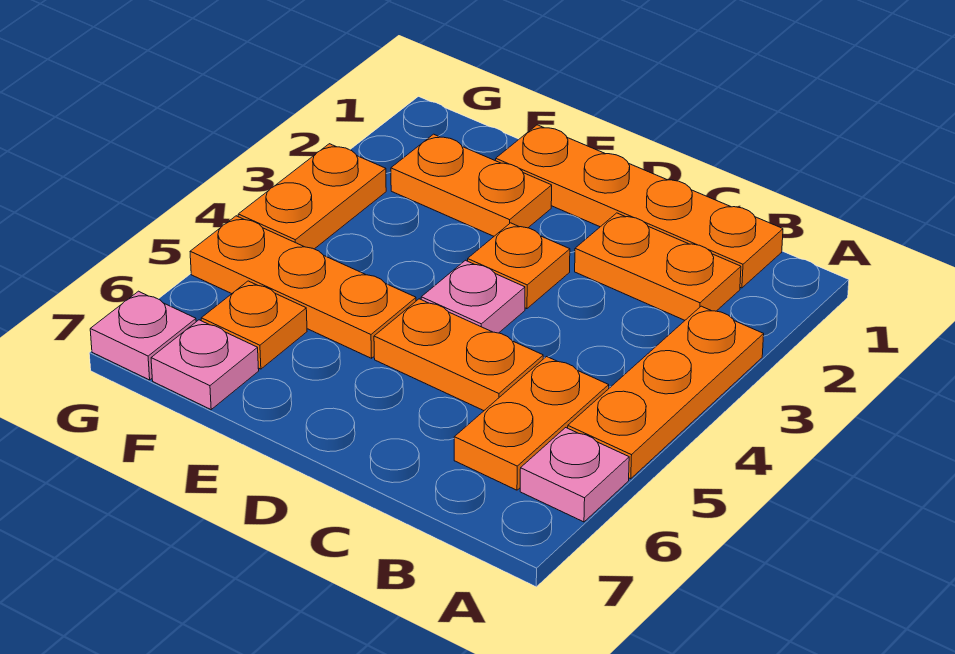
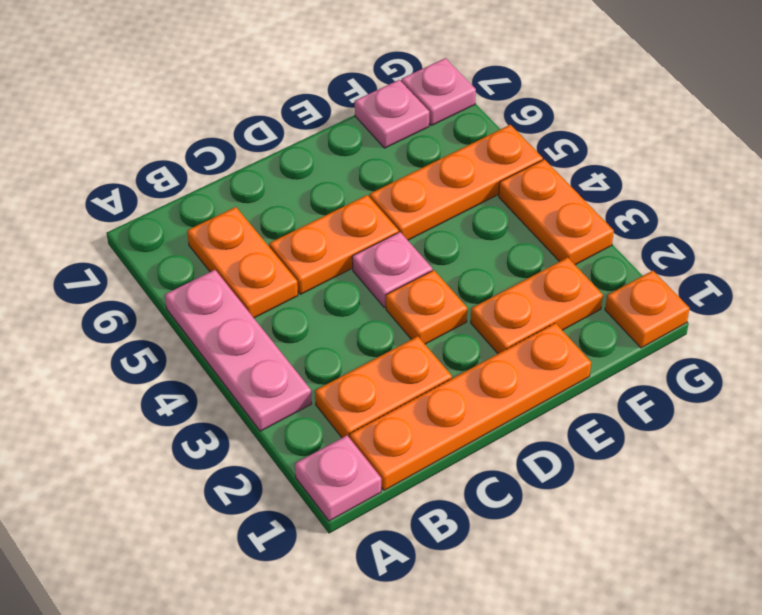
orange plate A3:A5 level 1 -> pink plate A3:A5 level 1
pink plate A6 level 1 -> pink plate A1 level 1
orange plate F6 level 1 -> orange plate G1 level 1

